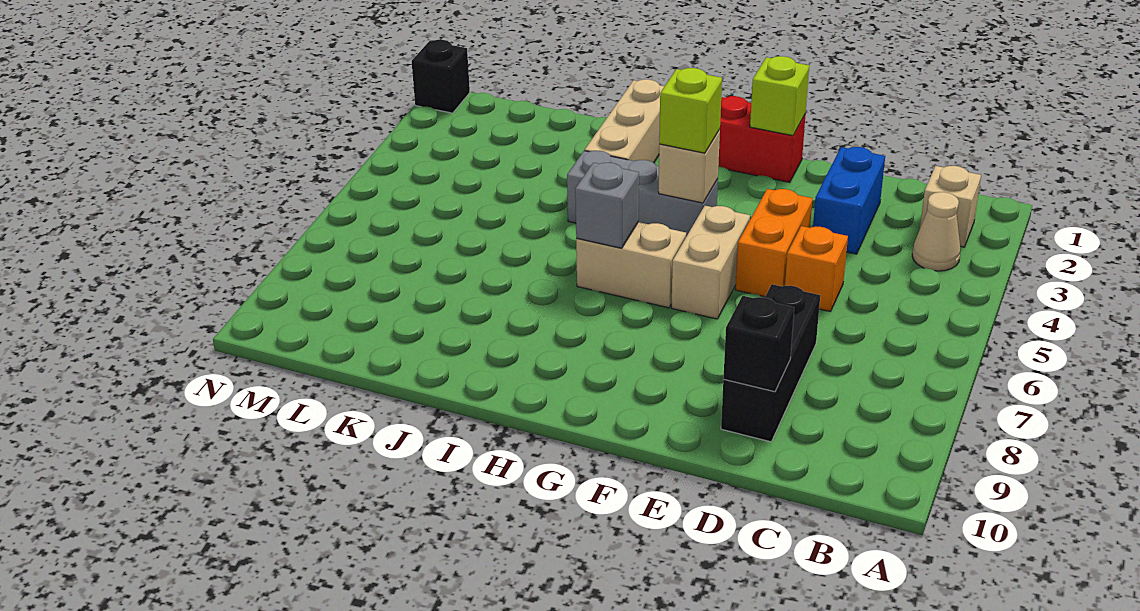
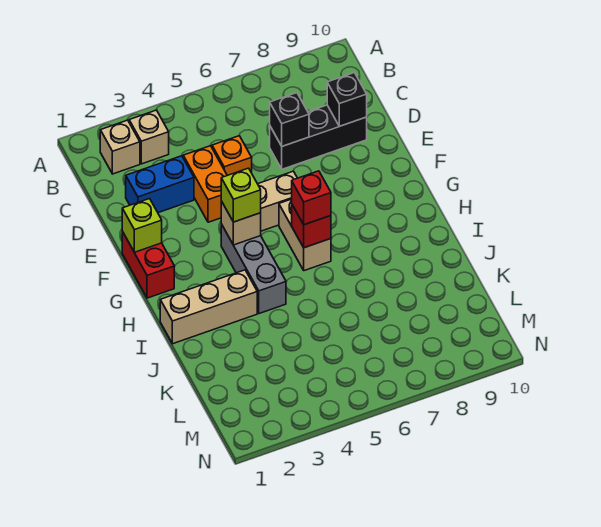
tan cone B3 level 1 -> tan brick B3 level 1
orange brick E4:E5 level 1 -> orange brick D4:E4 level 1
grey brick H6 level 2 -> red brick H6 level 2
none -> red brick H6 level 3
black brick N1 level 1 -> black brick D7 level 2

